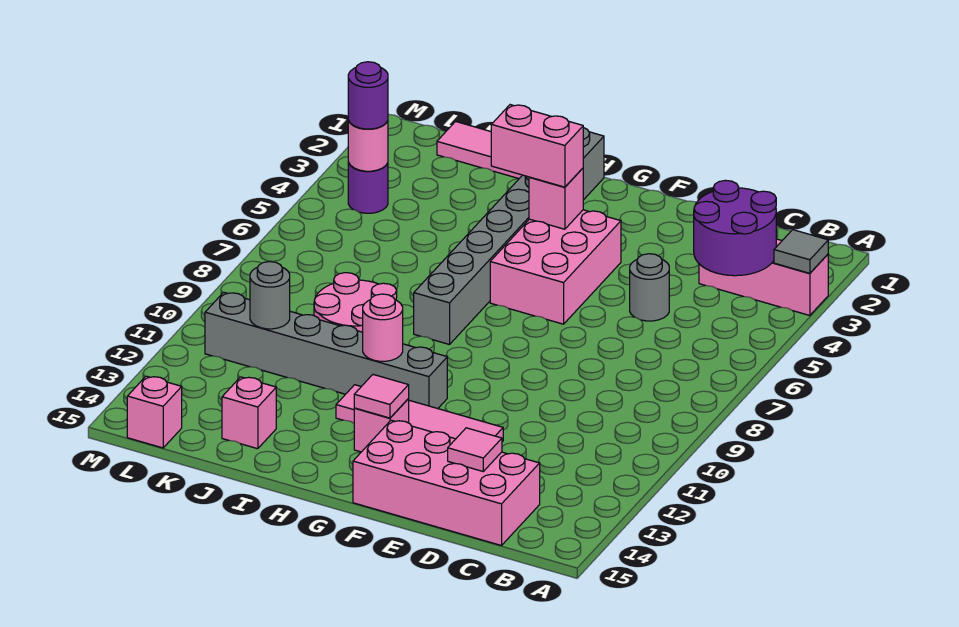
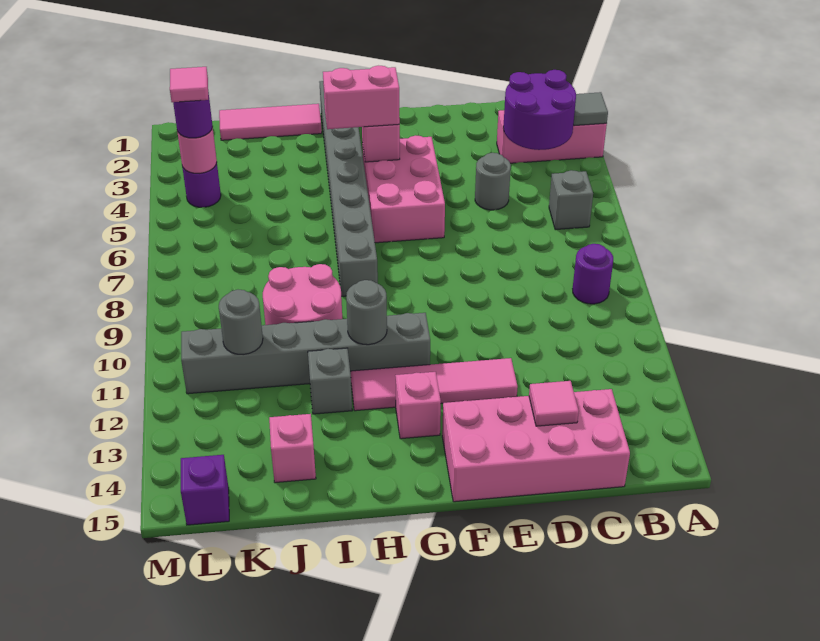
none -> grey brick B6 level 1
none -> purple round brick B9 level 1
pink tile G13 level 2 -> pink tile L4 level 4
pink round brick H11 level 2 -> grey round brick H11 level 2
none -> grey brick I12 level 1
pink brick L15 level 1 -> purple brick L15 level 1

